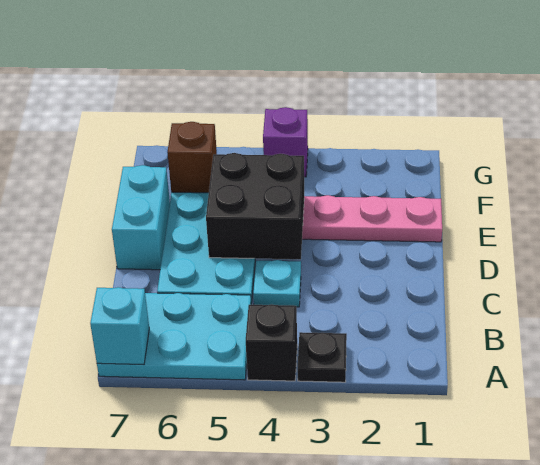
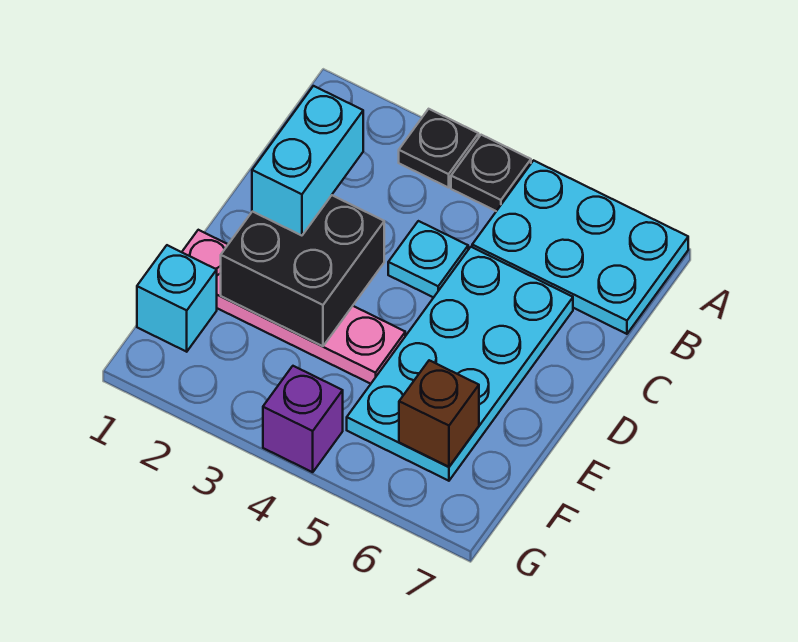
black brick A4 level 1 -> black plate A4 level 1
cyan brick A7 level 2 -> cyan brick F1 level 1
black brick D4:E5 level 2 -> black brick D2:E3 level 2
cyan brick D7:E7 level 1 -> cyan brick C2:D2 level 3

